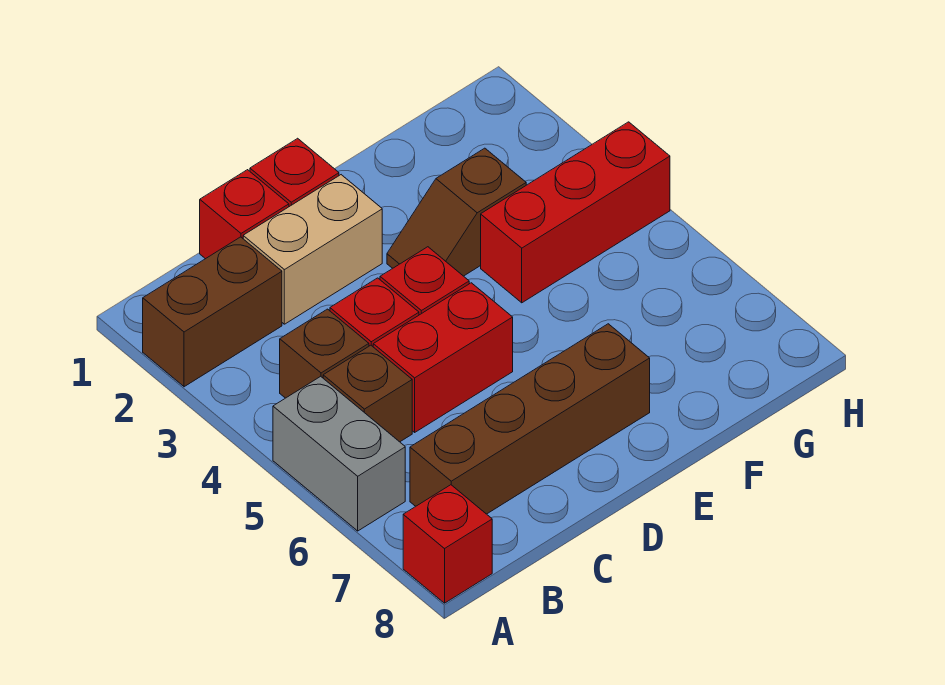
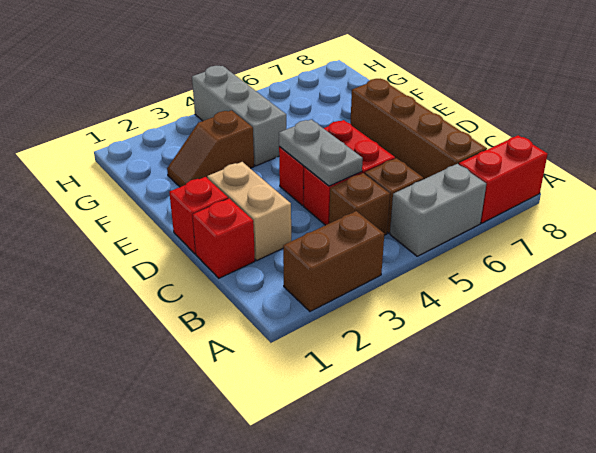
brown brick A2:B2 level 1 -> brown brick A2:A3 level 1
red brick A8 level 1 -> red brick A7:A8 level 1
none -> grey plate C4:D4 level 2
brown slope E3:F3 level 1 top F -> brown slope F2:F3 level 1 top 3
red brick F4:H4 level 1 -> grey brick F4:H4 level 1

